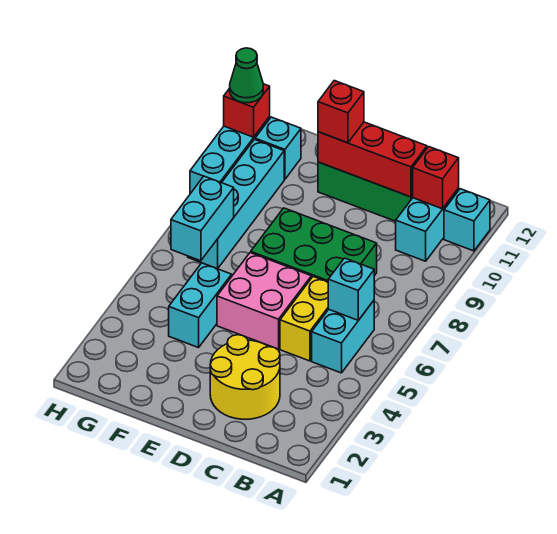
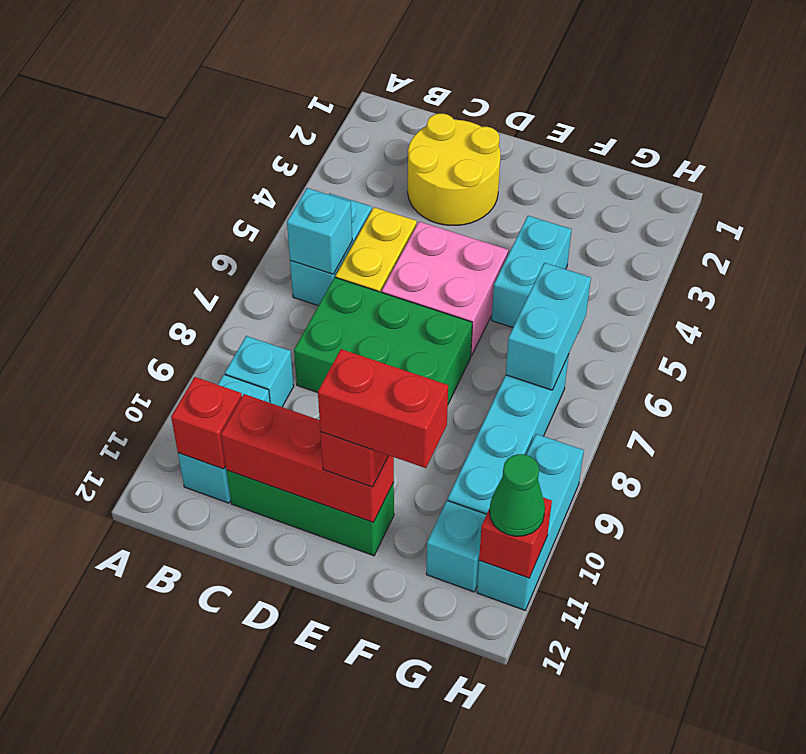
cyan brick A11 level 1 -> cyan brick B9 level 1
none -> red brick E11:F11 level 4

